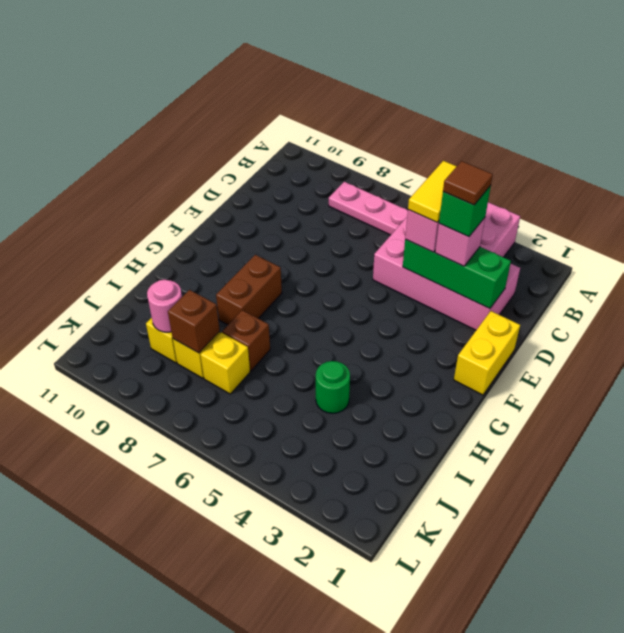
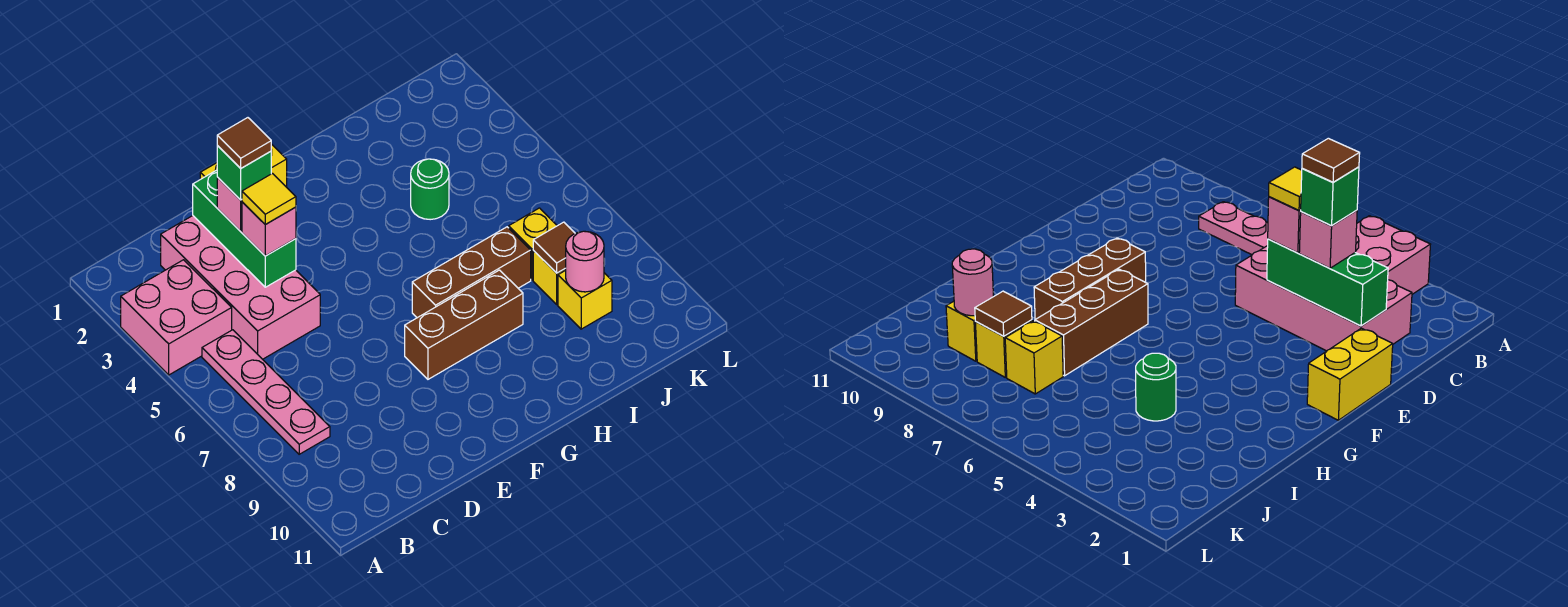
yellow tile C4:D4 level 4 -> yellow tile D4 level 4
brown brick G8:H8 level 1 -> brown brick F8:H8 level 1
brown brick I7 level 1 -> brown brick G7:I7 level 1
brown brick J8 level 2 -> brown tile J8 level 2

